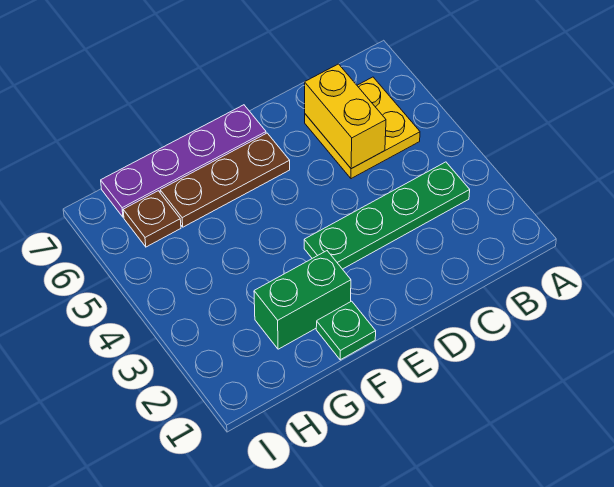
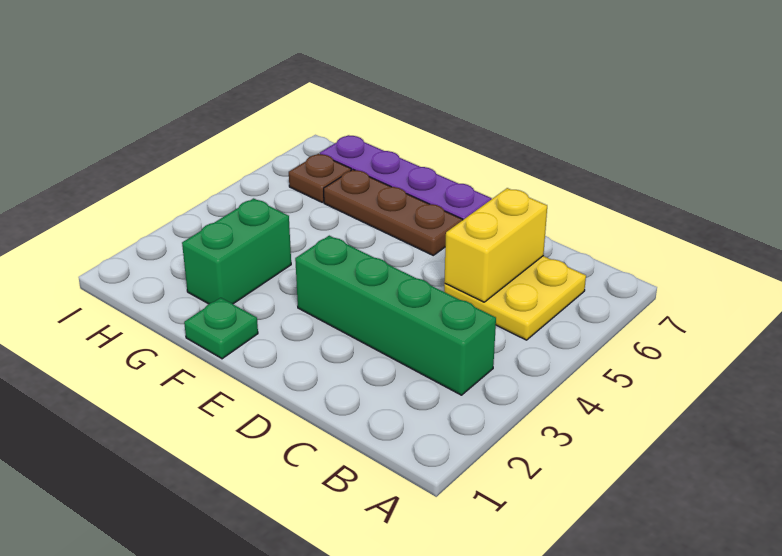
green plate B3:E3 level 1 -> green brick B3:E3 level 1
green brick F2:G2 level 1 -> green brick G2:G3 level 1

